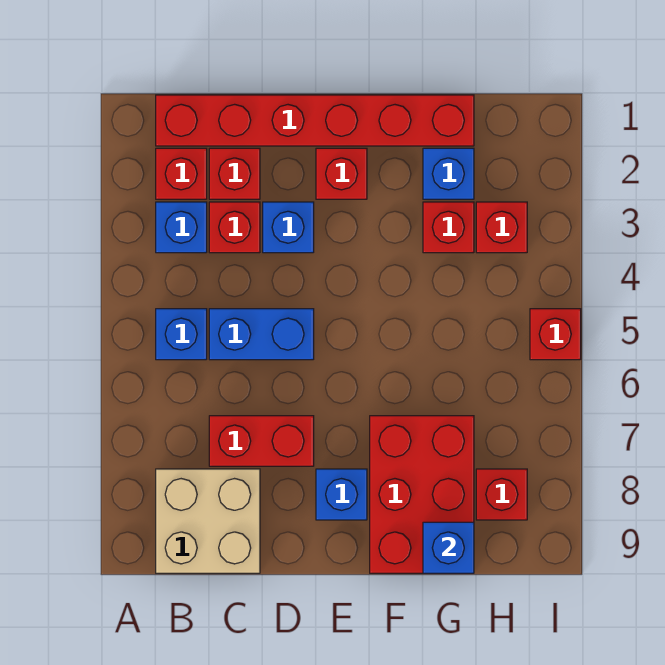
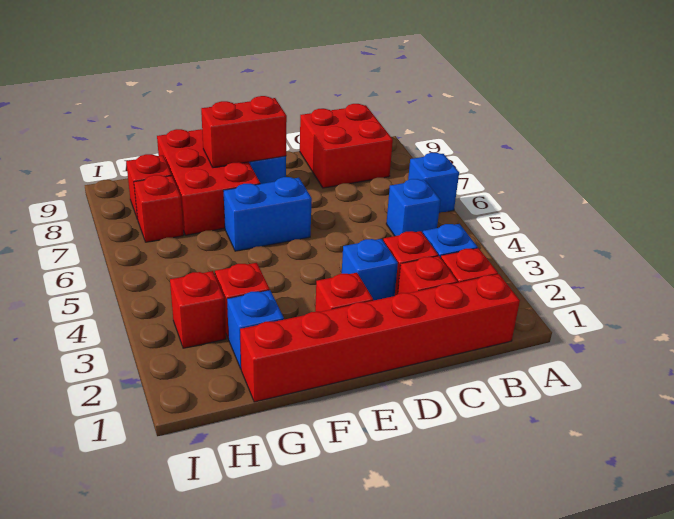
tan brick B8:C9 level 1 -> red brick B8:C9 level 1
blue brick C5:D5 level 1 -> blue brick E6:F6 level 1
red brick C7:D7 level 1 -> red brick E8:F8 level 2
blue brick G9 level 2 -> blue brick A6 level 1
red brick I5 level 1 -> red brick H7 level 1

